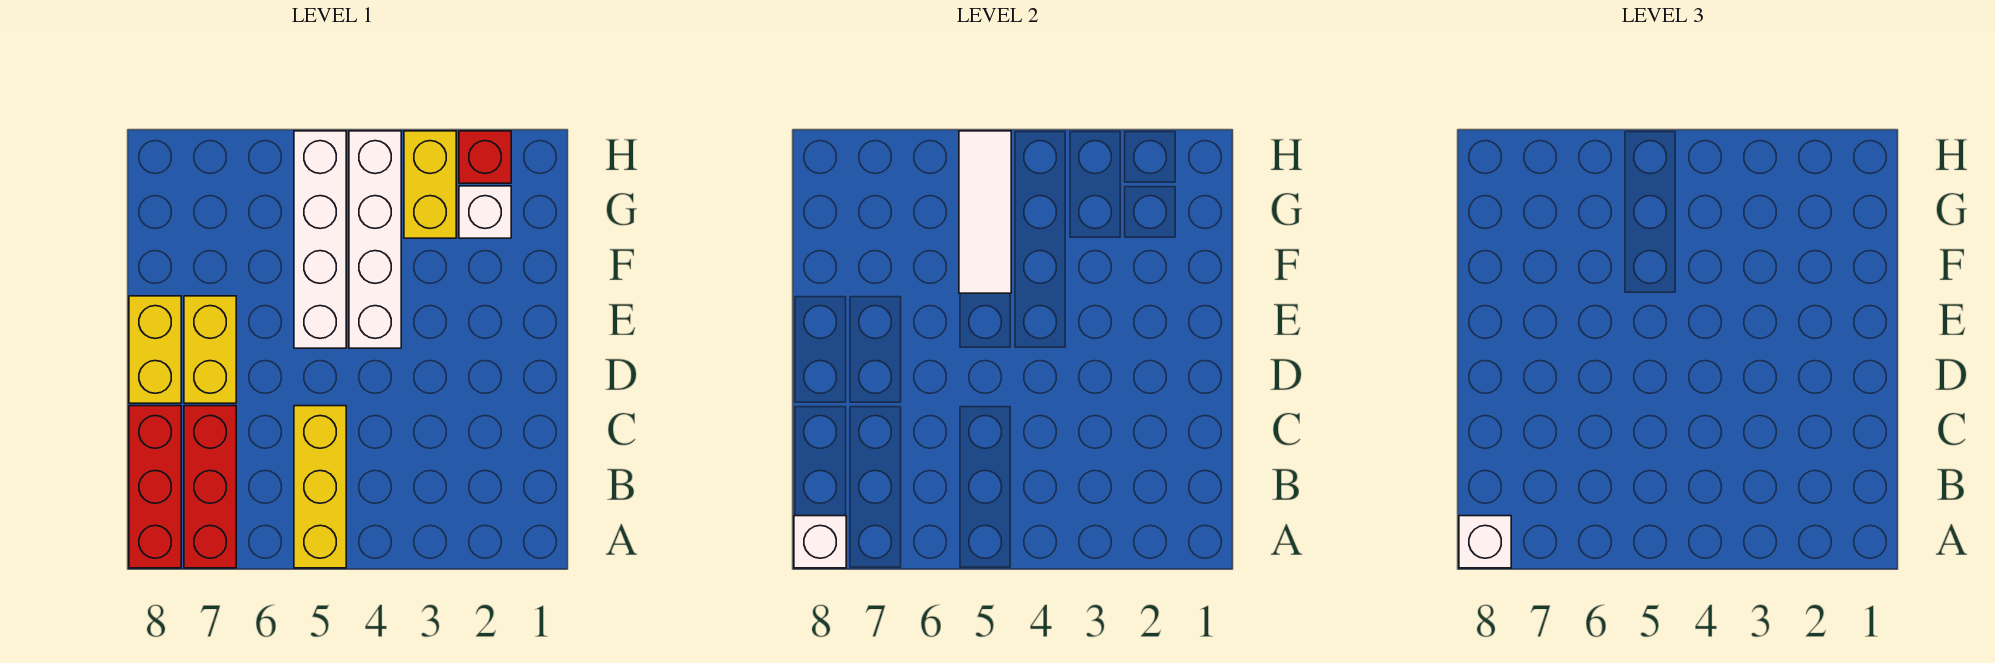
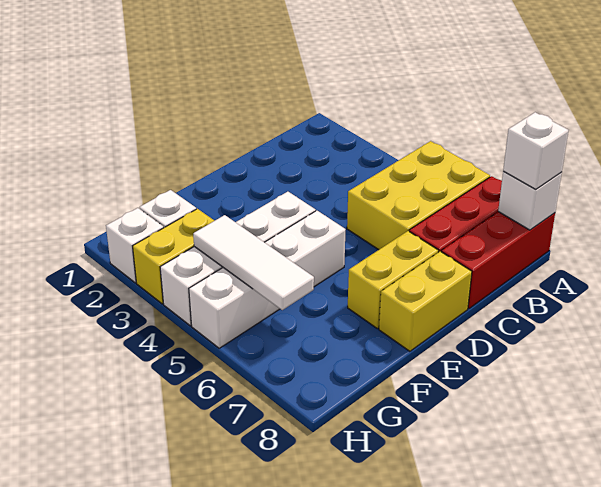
yellow brick A5:C5 level 1 -> yellow brick A5:C6 level 1
white tile F5:H5 level 2 -> white tile G4:G6 level 2
red brick H2 level 1 -> white brick H2 level 1

